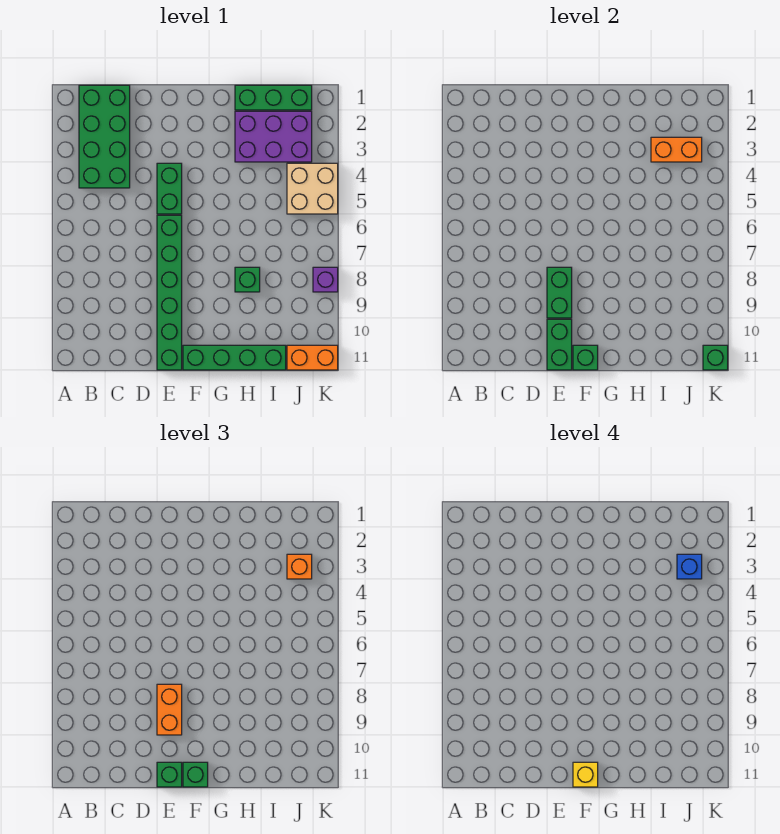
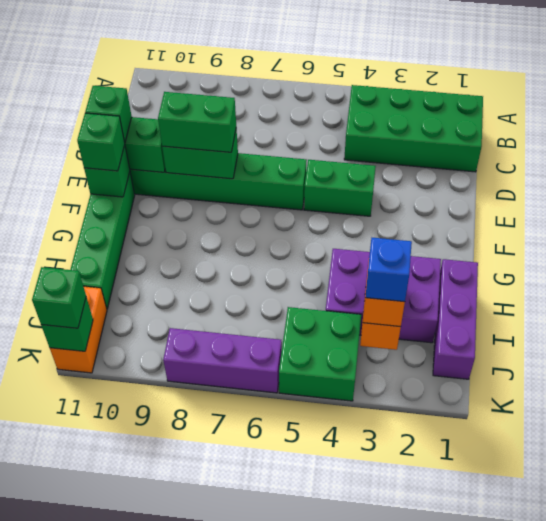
orange brick E8:E9 level 3 -> green brick E8:E9 level 3
yellow brick F11 level 4 -> none
green brick H1:J1 level 1 -> purple brick H1:J1 level 1
purple brick H2:J3 level 1 -> purple brick H2:I4 level 1
green brick H8 level 1 -> green brick K11 level 3
tan brick J4:K5 level 1 -> green brick J4:K5 level 1
purple brick K8 level 1 -> purple brick K6:K8 level 1

